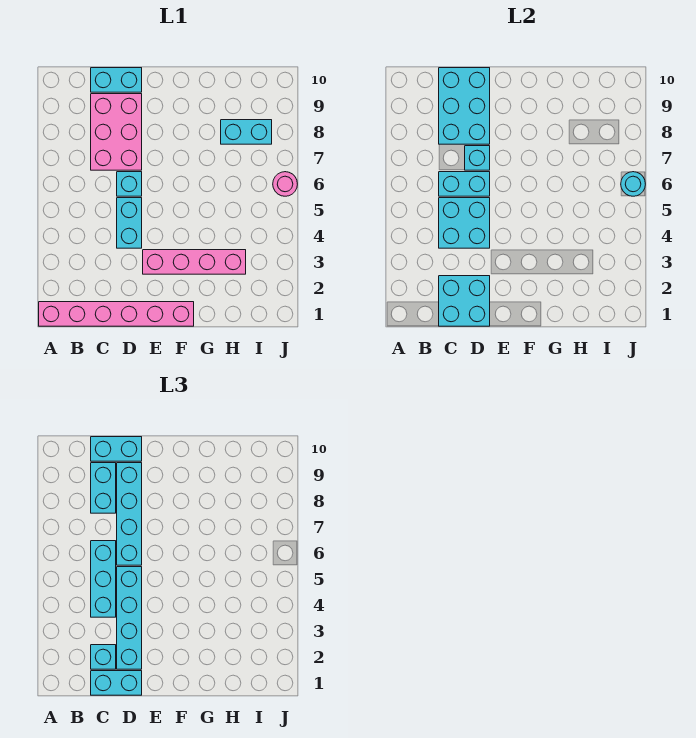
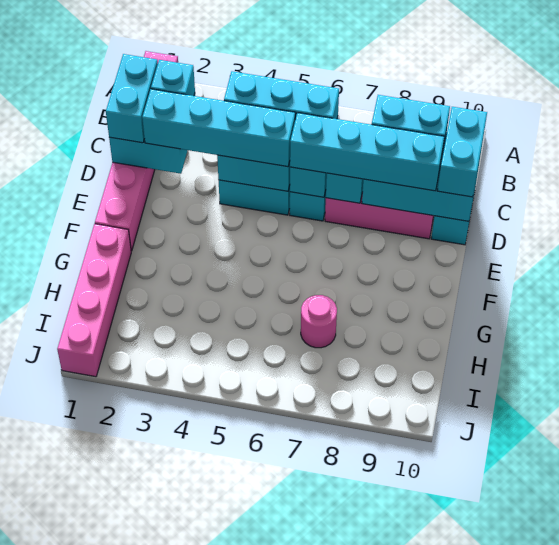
pink brick E3:H3 level 1 -> pink brick G1:J1 level 1
cyan brick H8:I8 level 1 -> none
pink round brick J6 level 1 -> pink round brick H7 level 1
cyan round brick J6 level 2 -> none

